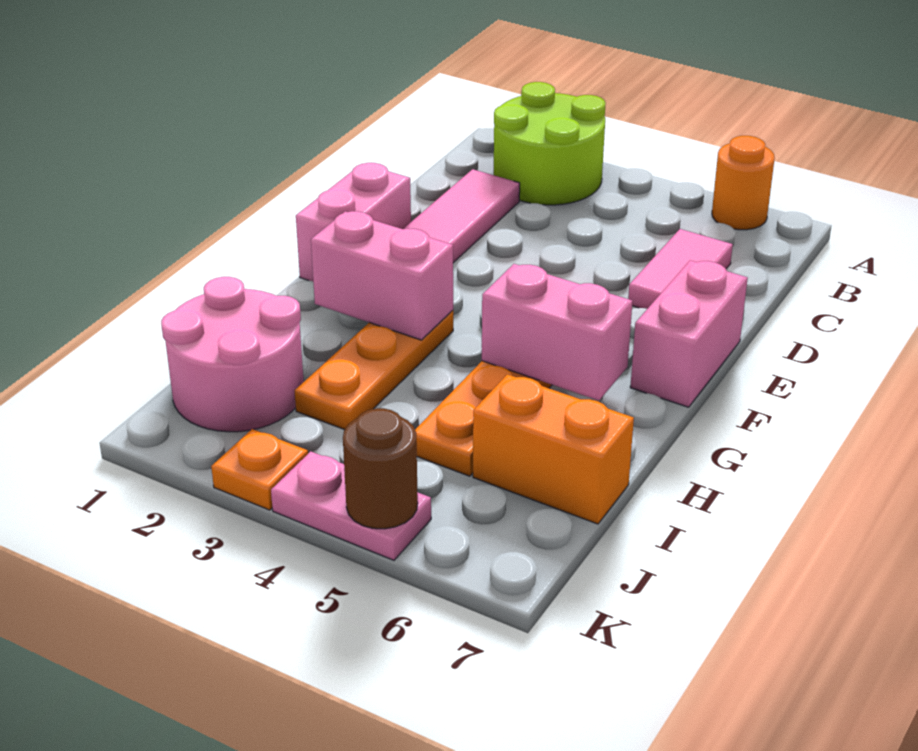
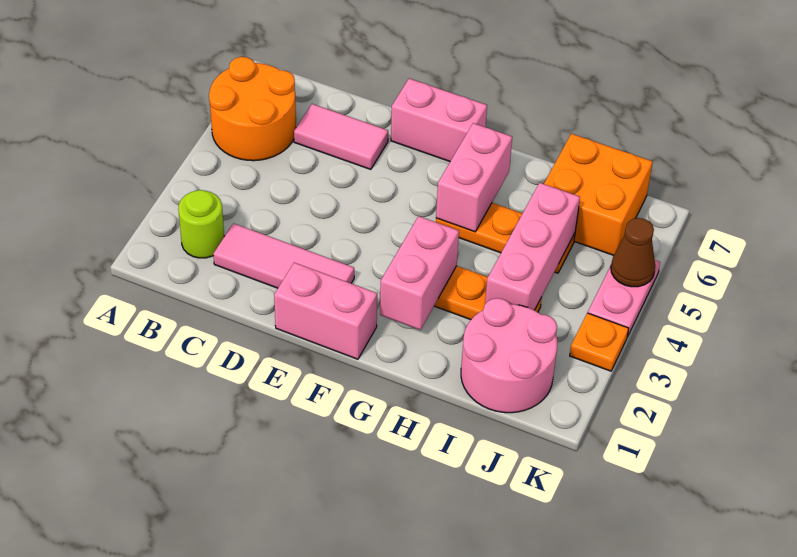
lime round brick A2:B3 level 1 -> lime round brick B2 level 1
orange round brick A6 level 1 -> orange round brick A5:B6 level 1
none -> pink brick I3:I5 level 2
orange brick I6:I7 level 1 -> orange brick I6:J7 level 1
brown round brick K5 level 2 -> brown cone K5 level 2

